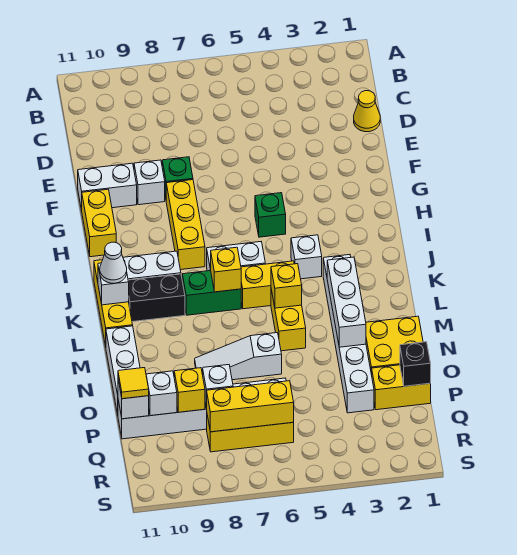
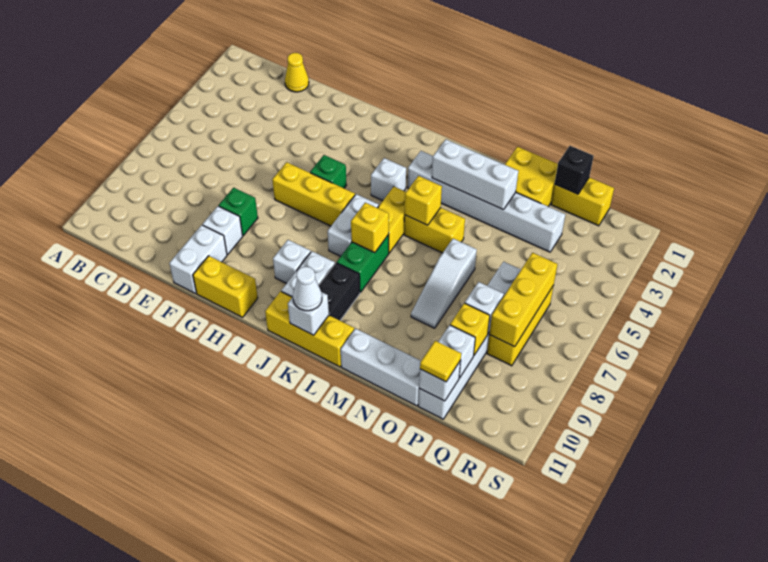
yellow brick G8:I8 level 1 -> yellow brick G6:I6 level 1
none -> white brick I9 level 1
yellow brick P1:P2 level 1 -> yellow brick P1:Q1 level 1

